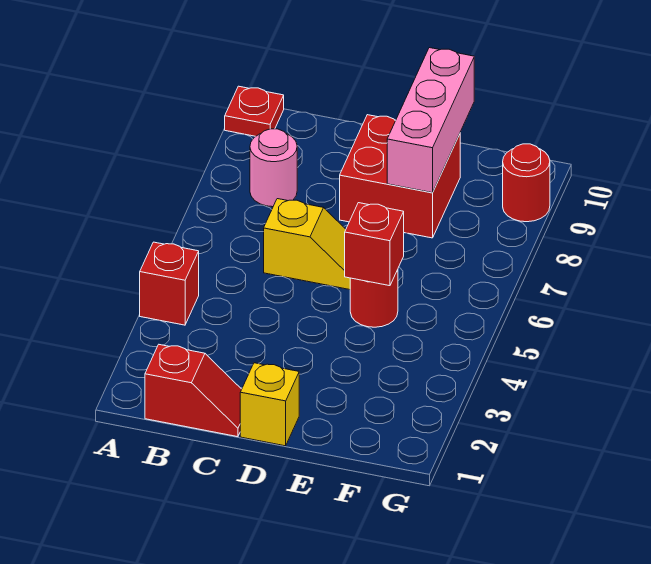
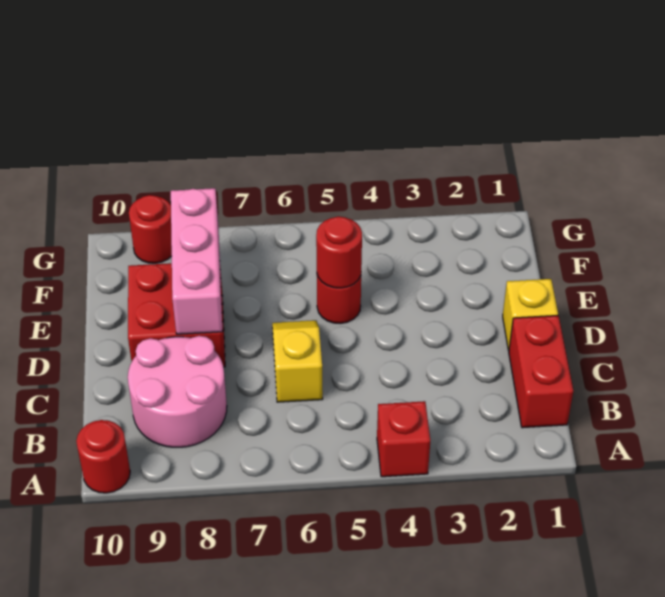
red plate A10 level 1 -> red round brick A10 level 1
red slope B1:C1 level 1 top B -> red brick B1:C1 level 1
pink round brick B8 level 1 -> pink round brick B8:C9 level 1
red brick E5 level 2 -> red round brick E5 level 2
pink brick E8:E10 level 2 -> pink brick D8:F8 level 2

